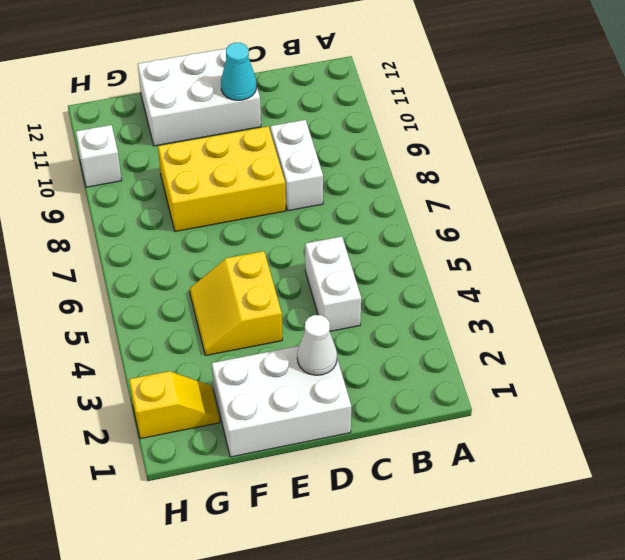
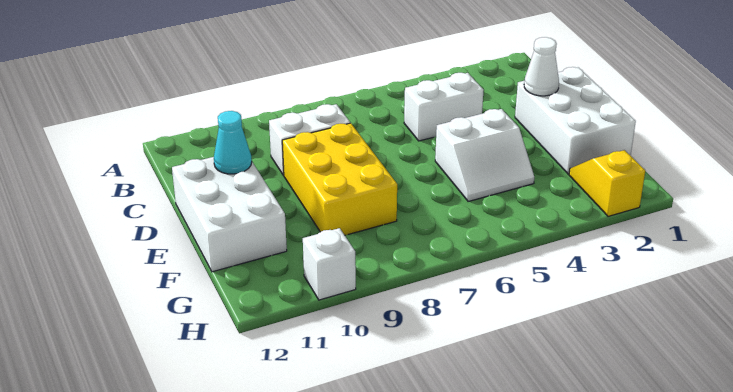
yellow slope E4:F5 level 1 top E -> white slope E4:F5 level 1 top E

